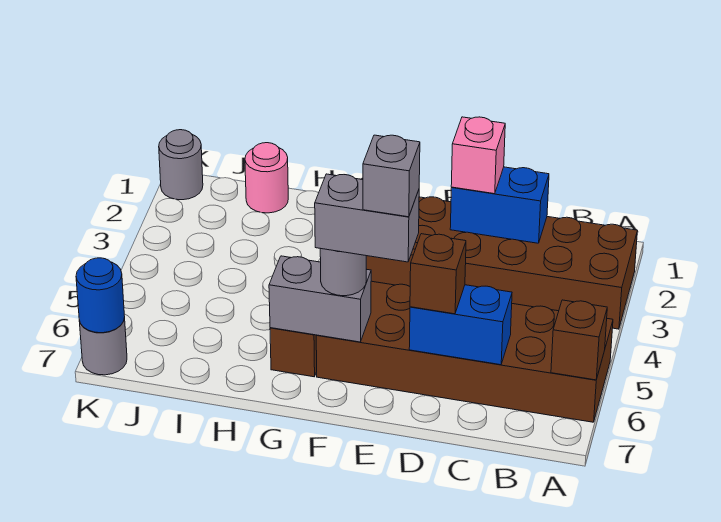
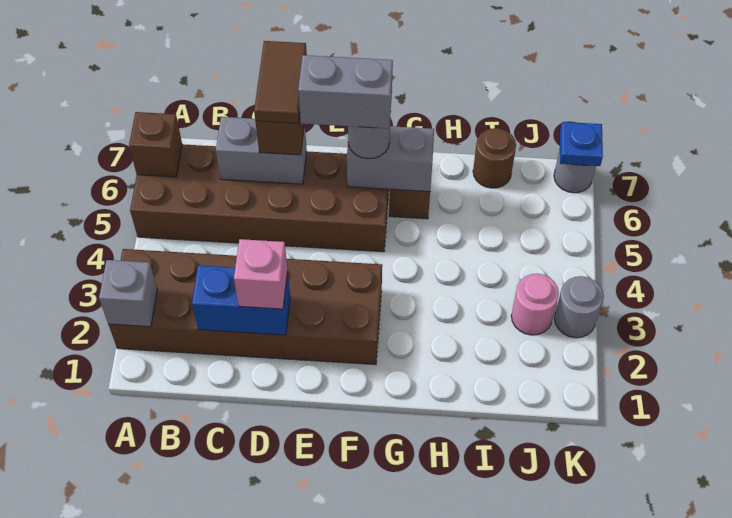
blue brick C6:D6 level 2 -> grey brick C6:D6 level 2
none -> brown tile D6:D7 level 4
grey brick E6 level 5 -> grey brick A2 level 2
pink round brick I1 level 1 -> pink round brick J3 level 1
none -> brown round brick I7 level 1
grey round brick K1 level 1 -> grey round brick K3 level 1
blue round brick K7 level 2 -> blue plate K7 level 2

